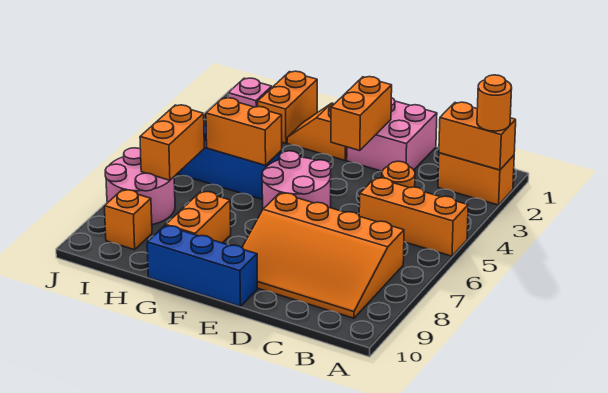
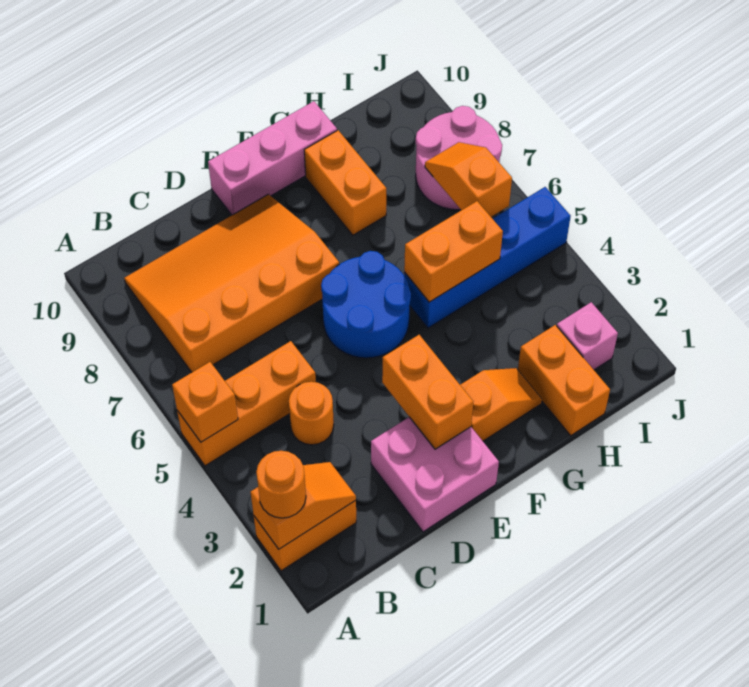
orange brick A2:B2 level 2 -> orange slope A2:B2 level 2 top A
pink round brick E5:F6 level 1 -> blue round brick E5:F6 level 1
blue brick E10:G10 level 1 -> pink brick E10:G10 level 1
orange brick I6:I7 level 2 -> orange slope I6:I7 level 2 top 6
orange brick I9 level 1 -> orange brick A5 level 2

